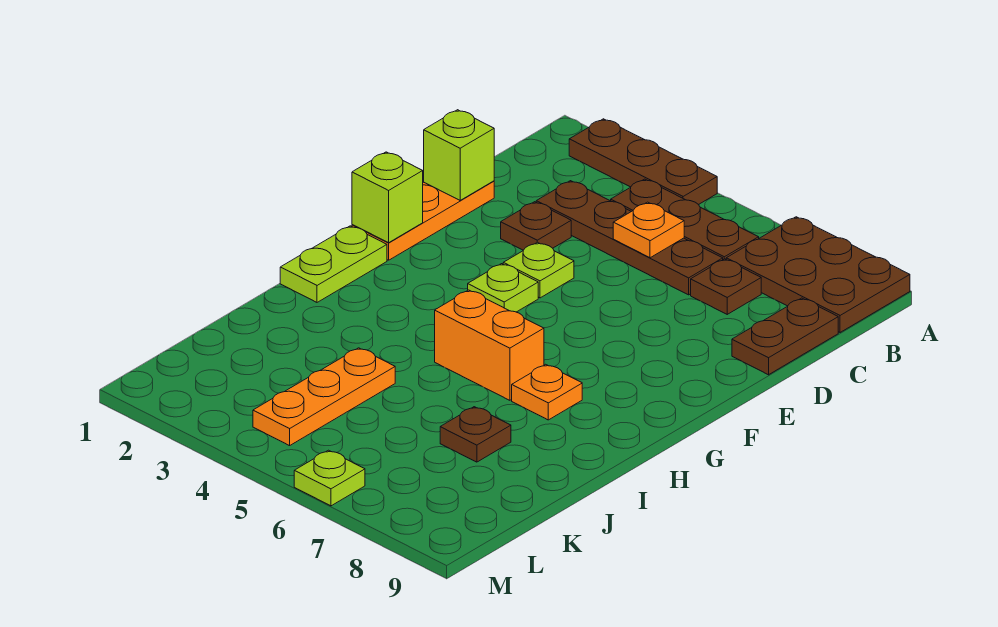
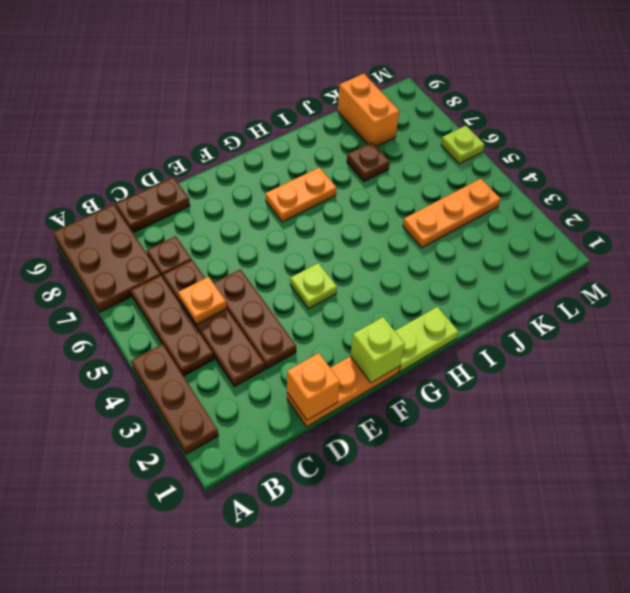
lime brick D1 level 2 -> orange brick D1 level 2
brown plate D3 level 1 -> brown plate D3:D5 level 1
lime plate E4 level 1 -> none
orange brick H5:H6 level 1 -> orange brick K8:K9 level 1
orange plate H7 level 1 -> orange plate G7:H7 level 1

